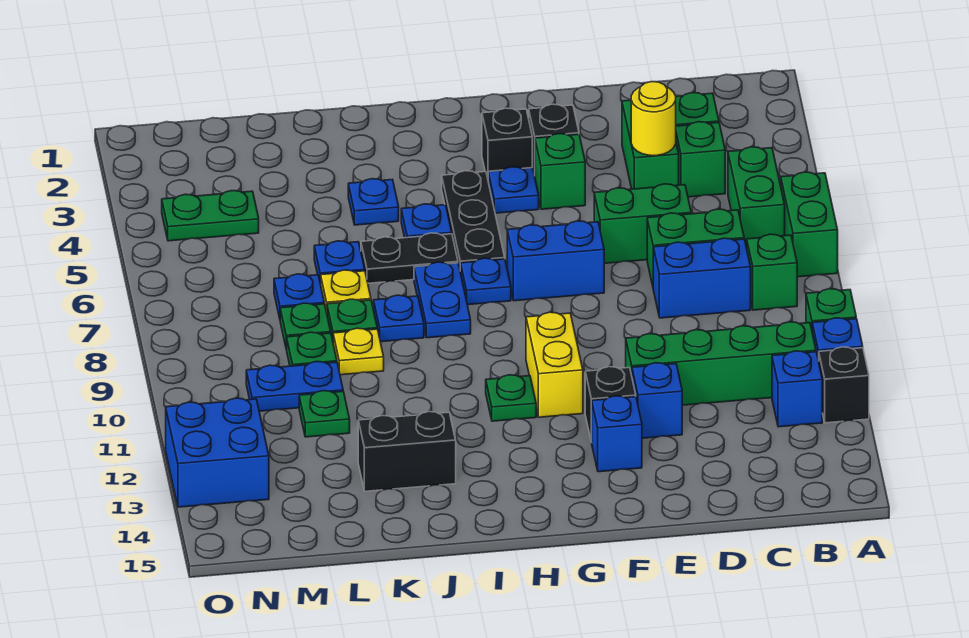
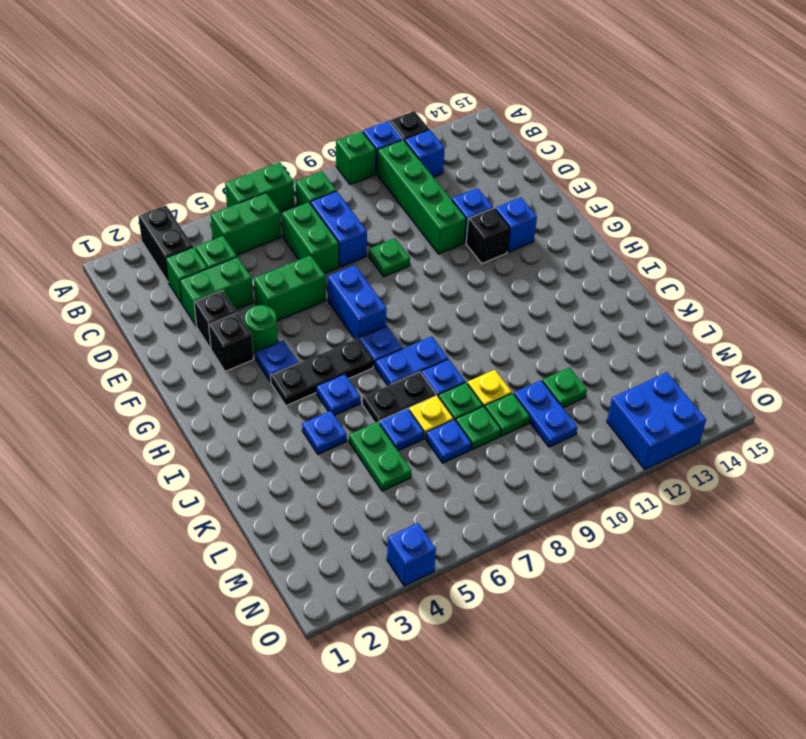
yellow round brick D4 level 2 -> none
green brick D6:E6 level 1 -> green brick E5:E6 level 1
green brick F4 level 1 -> green round brick F4 level 1
black brick G3 level 1 -> black brick E3 level 1
yellow brick G10:G11 level 1 -> none
green plate H11 level 1 -> green plate E9 level 1
black plate I6:J6 level 1 -> black plate J6:J7 level 1
black brick J13:K13 level 1 -> black brick A3:B3 level 1
green plate M4:N4 level 1 -> green plate K5:L5 level 1
none -> blue brick O4 level 1

